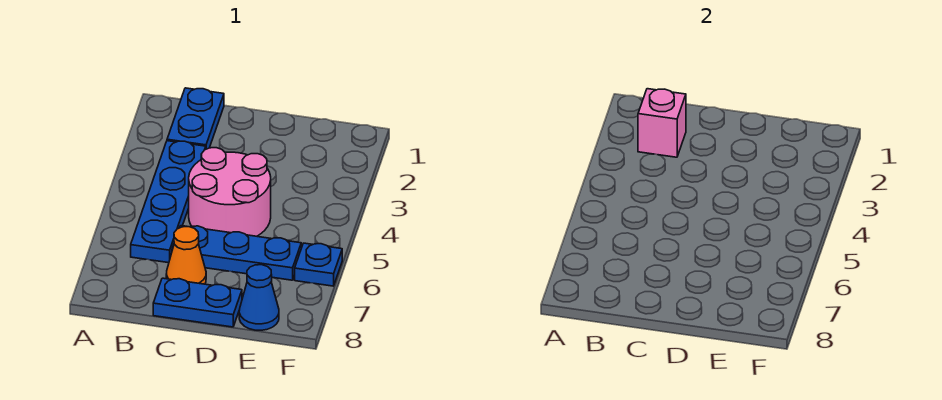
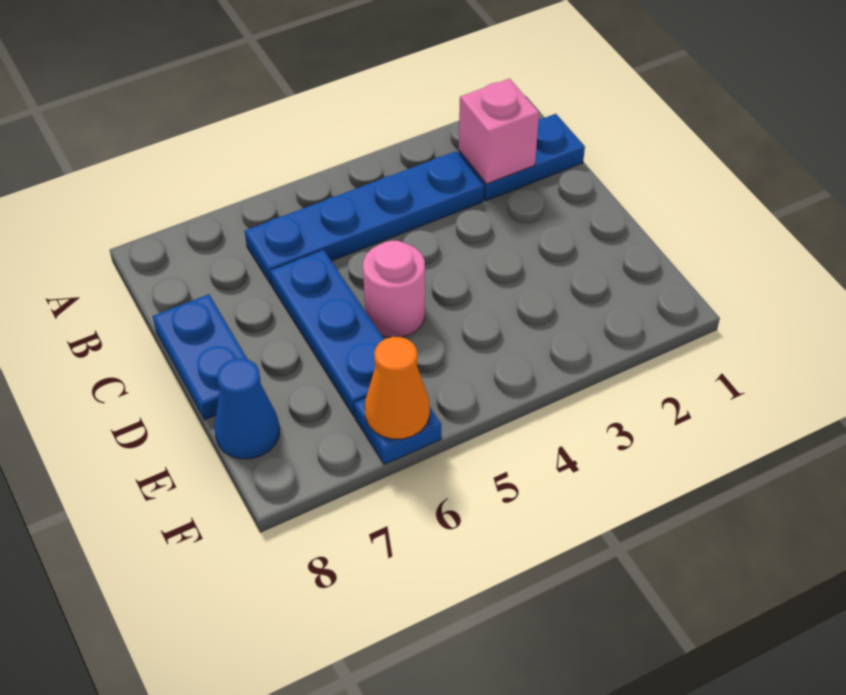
pink round brick C4:D5 level 1 -> pink round brick D5 level 1
orange cone C7 level 1 -> orange cone F6 level 2

